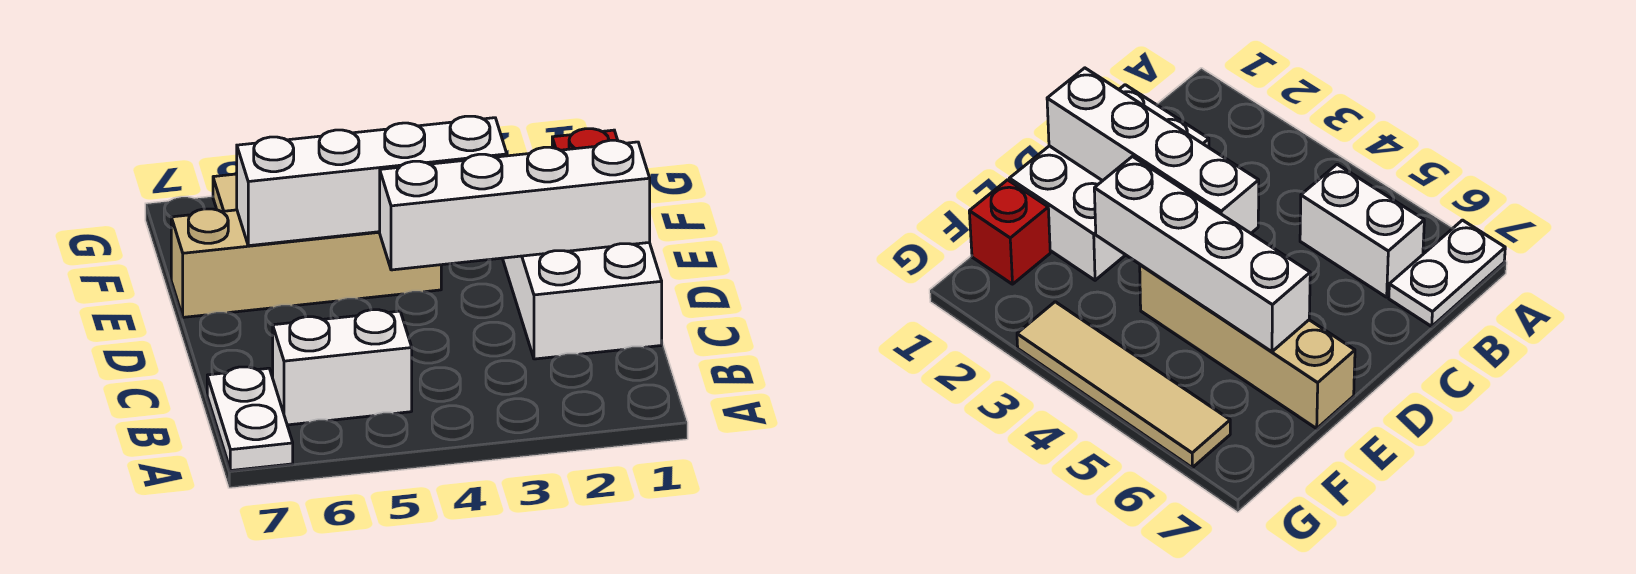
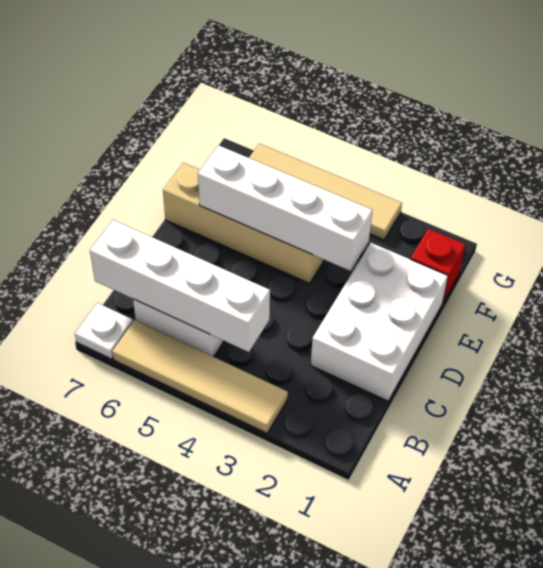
none -> tan tile A3:A6 level 1
white plate A7:B7 level 1 -> white plate A7 level 1
white brick D1:D4 level 2 -> white brick B4:B7 level 2

